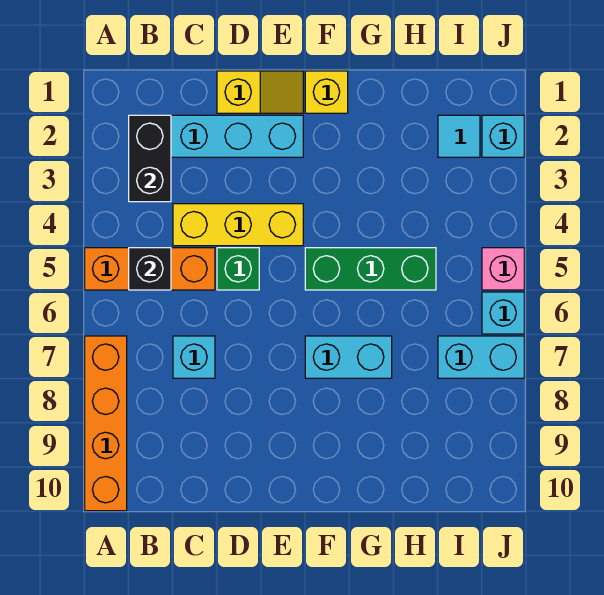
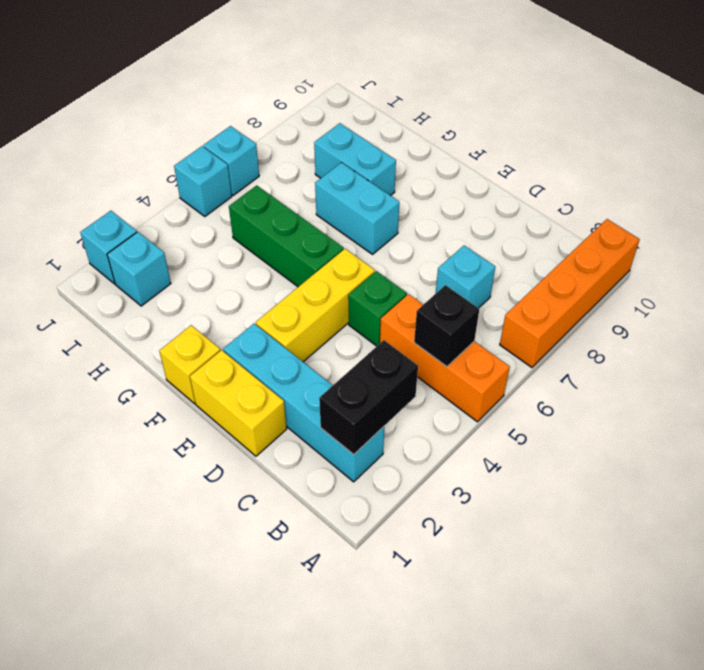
yellow brick C4:E4 level 1 -> yellow brick E3:E5 level 1
yellow slope D1:E1 level 1 top D -> yellow brick D1:E1 level 1
cyan tile I2 level 1 -> cyan brick I2 level 1
cyan brick I7:J7 level 1 -> cyan brick G8:H8 level 1
pink brick J5 level 1 -> cyan brick J5 level 1

